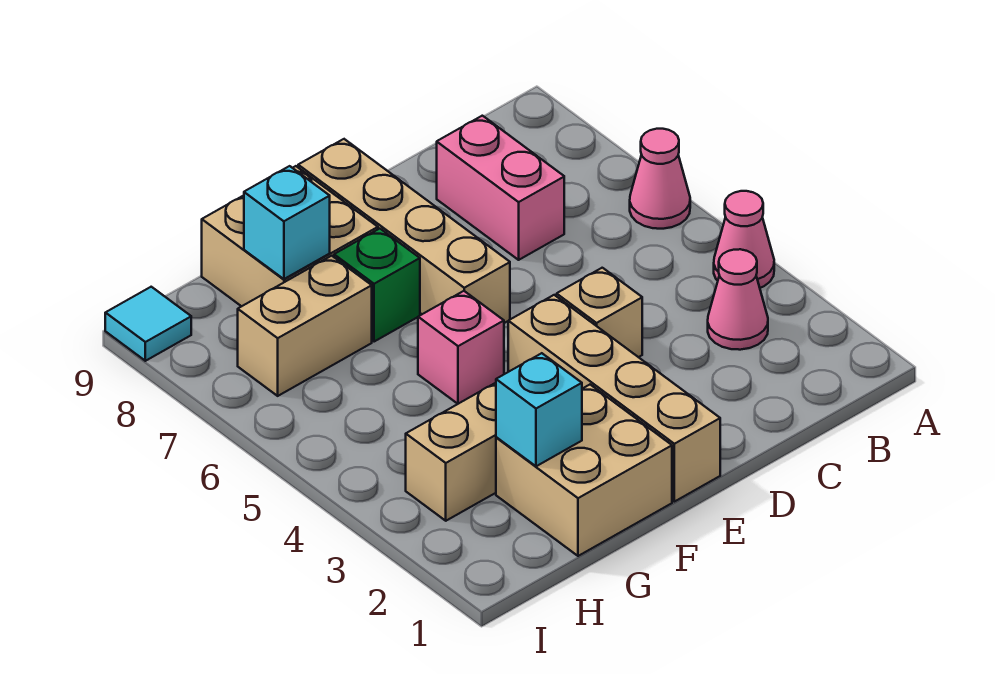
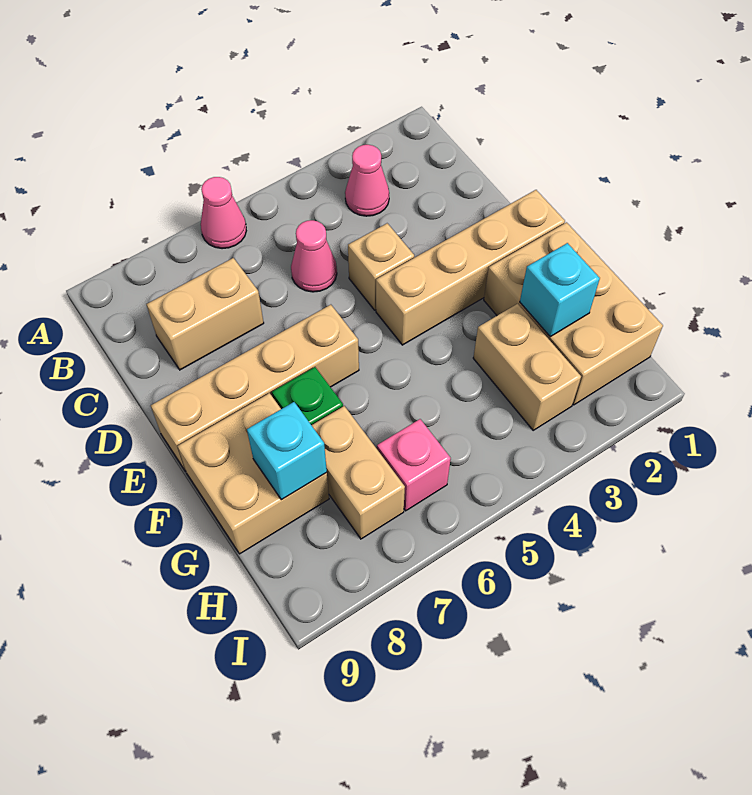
pink cone A4 level 1 -> pink cone C5 level 1
pink brick C7:C8 level 1 -> tan brick C7:C8 level 1
tan brick F1:G2 level 1 -> tan brick F1:H2 level 1
pink brick F5 level 1 -> pink brick H6 level 1
cyan tile I9 level 1 -> none

